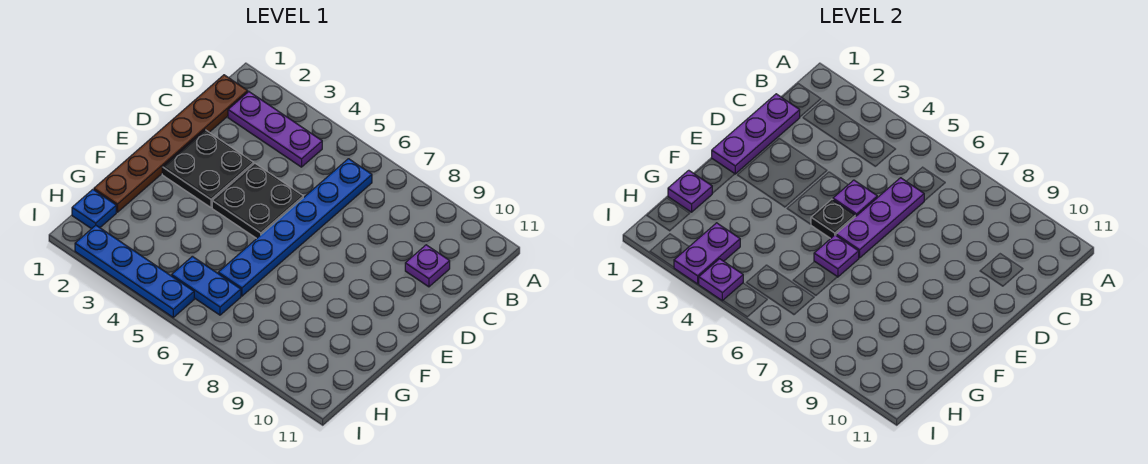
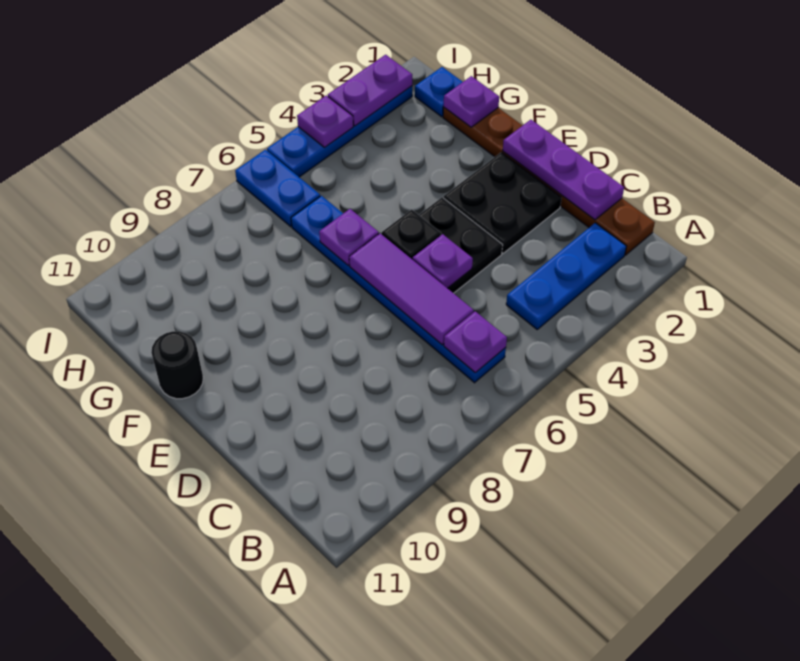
purple plate B2:B4 level 1 -> blue plate B2:B4 level 1
purple plate C6:E6 level 2 -> purple tile C6:E6 level 2
purple plate C10 level 1 -> purple plate B6 level 2
none -> black round brick F11 level 1
purple plate H3:I3 level 2 -> purple plate I2:I3 level 2
blue plate H5:H6 level 1 -> blue plate H6:I6 level 1

